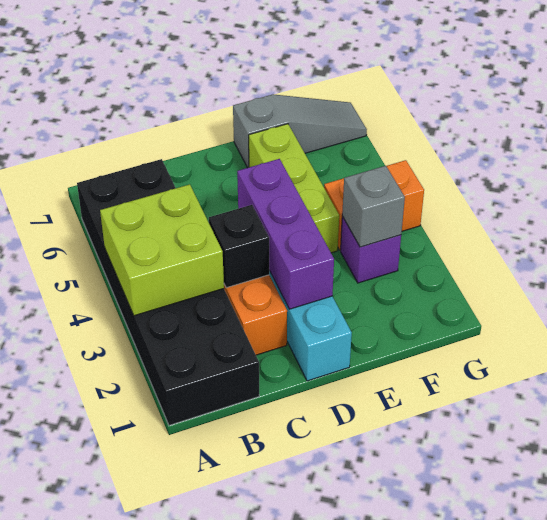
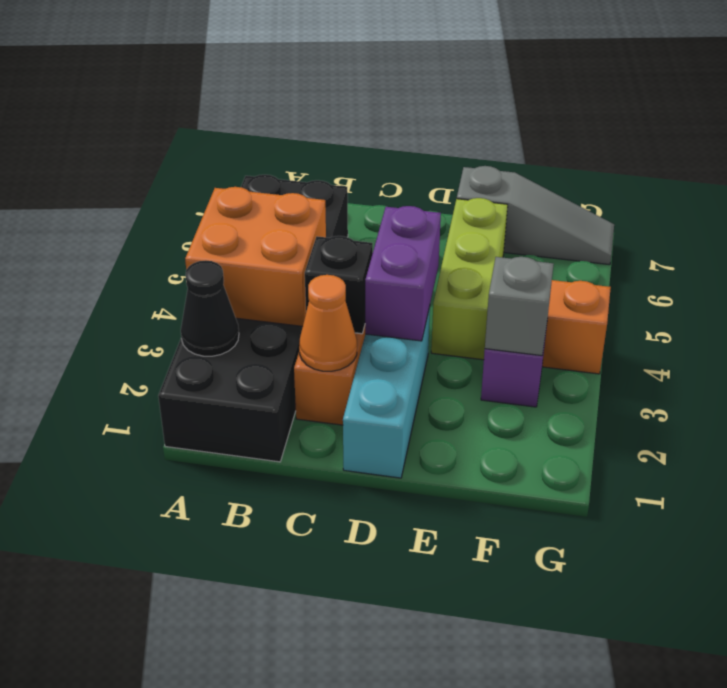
none -> black cone A2 level 2
lime brick A3:B4 level 2 -> orange brick A3:B4 level 2
none -> orange cone C2 level 2
purple brick D2:D4 level 2 -> purple brick D3:D4 level 2

